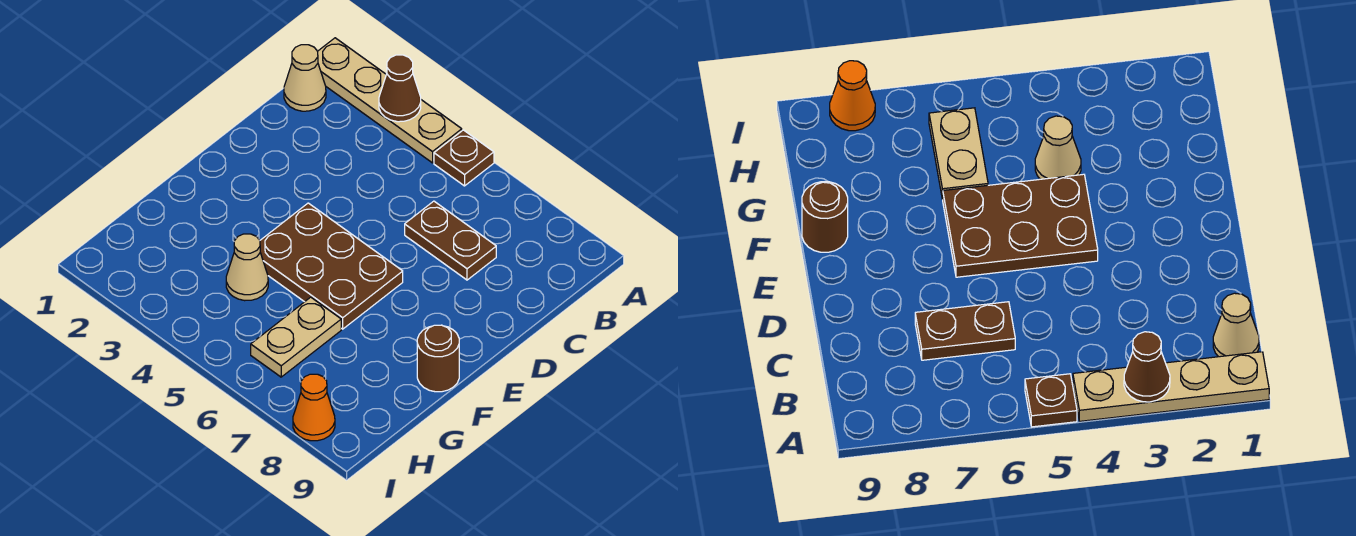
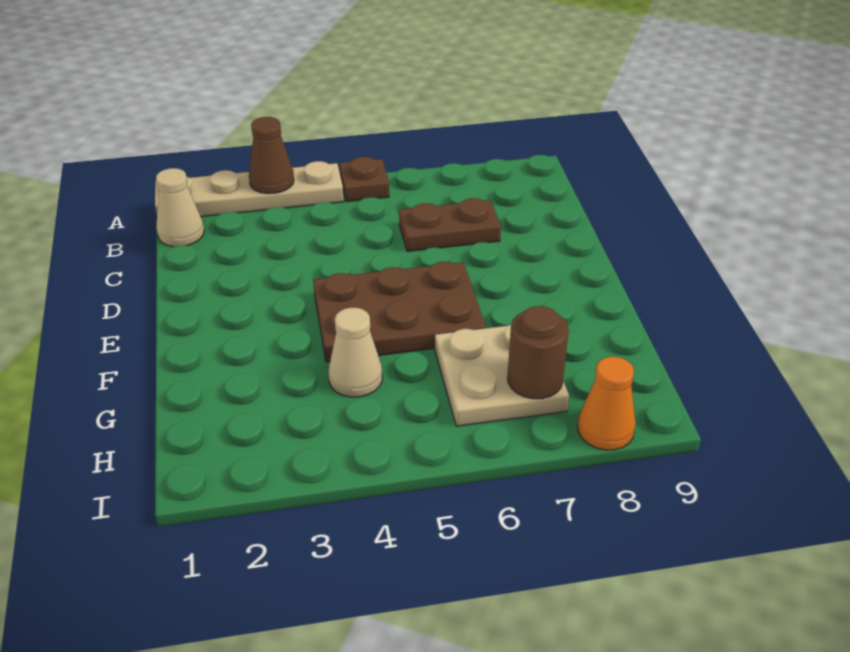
brown round brick F9 level 1 -> brown round brick H7 level 2
tan plate G6:H6 level 1 -> tan plate G6:H7 level 1

